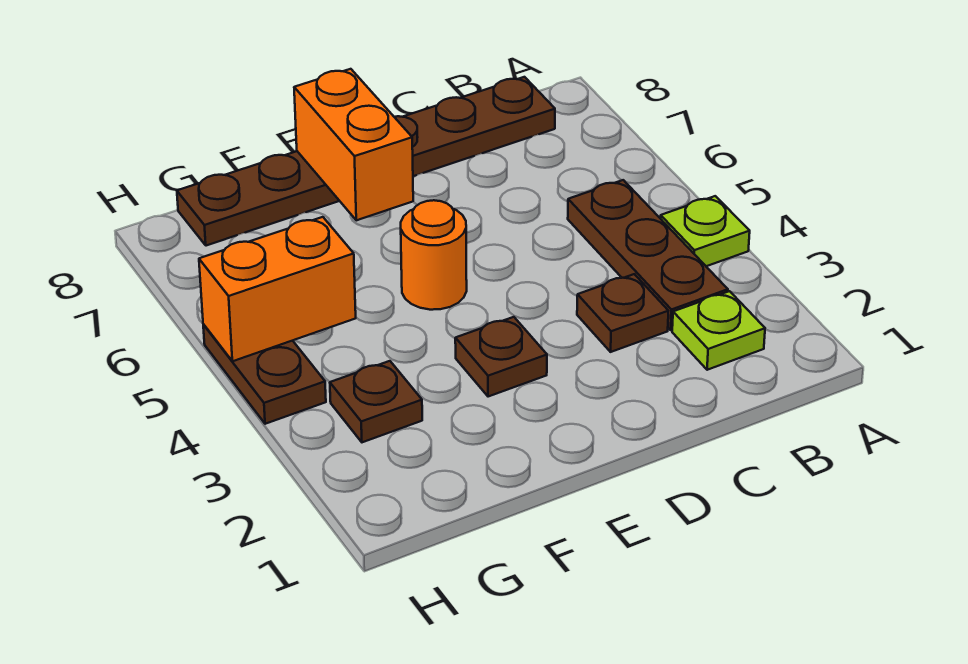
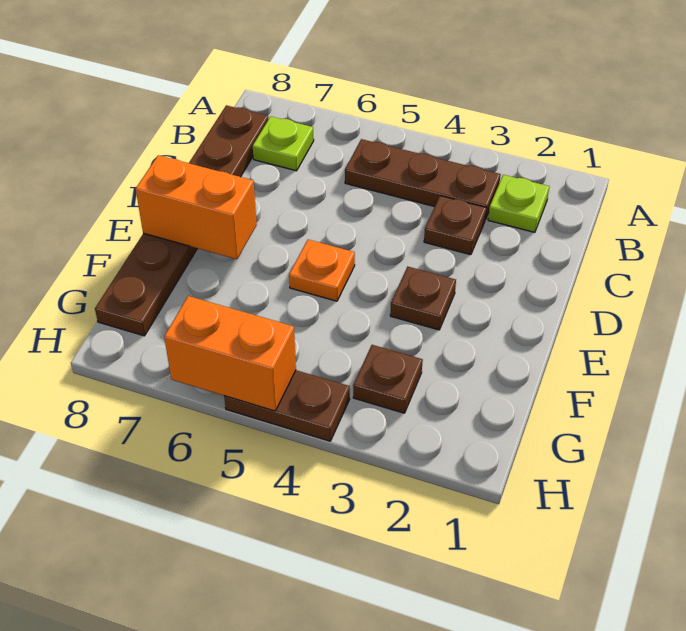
lime plate A4 level 1 -> lime plate B7 level 1
orange round brick E5 level 1 -> orange plate E5 level 1
orange brick G5:H5 level 2 -> orange brick H5:H6 level 2

